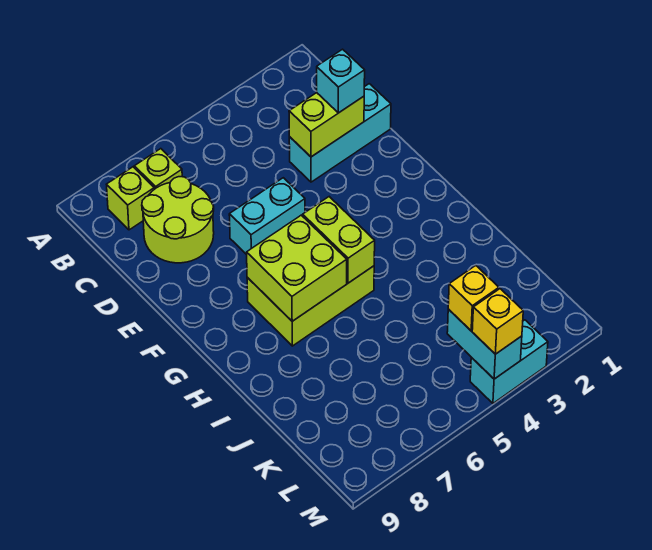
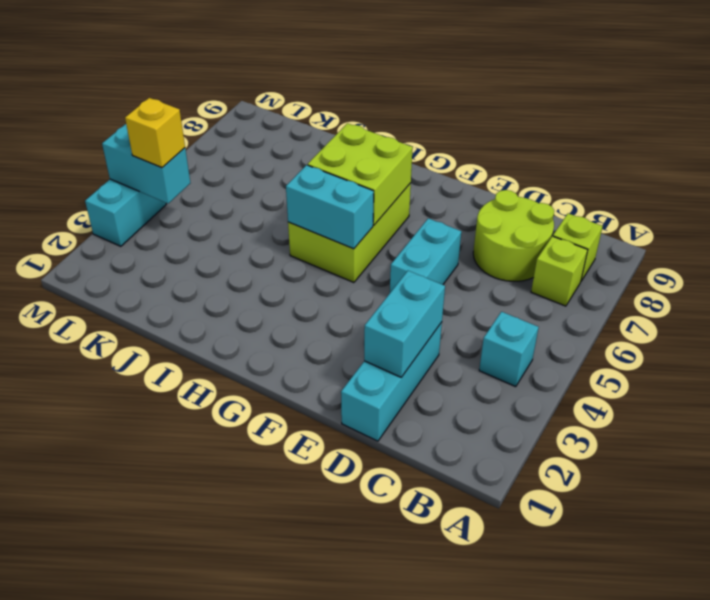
lime brick D2:D3 level 2 -> cyan brick D2:D3 level 2
cyan brick D2 level 3 -> cyan brick B4 level 1
lime brick G5:H5 level 2 -> cyan brick G5:H5 level 2
yellow brick M4 level 3 -> none

